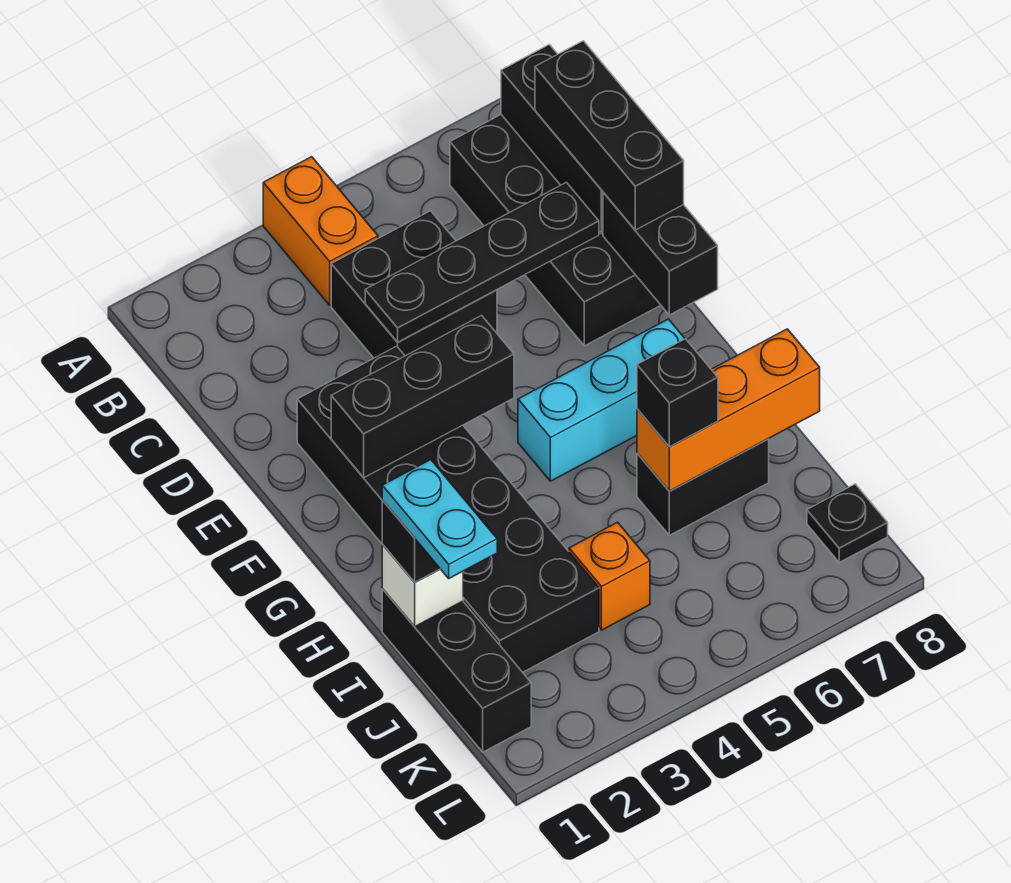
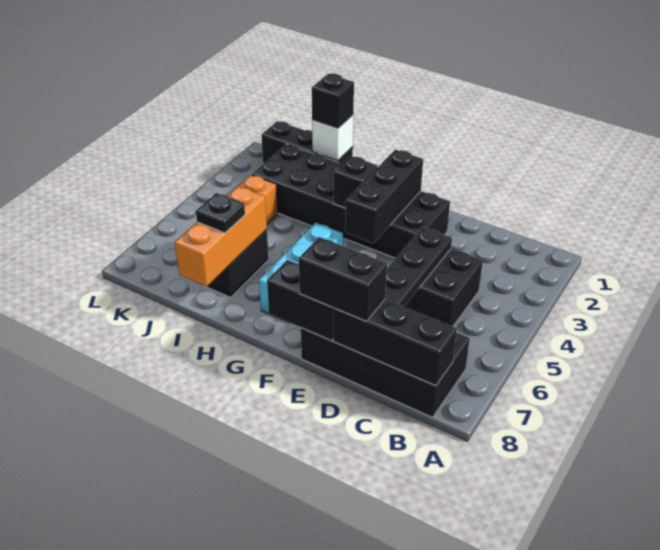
orange brick A4:B4 level 1 -> none
black brick C8:E8 level 3 -> black brick D8:E8 level 3
cyan plate I1:J1 level 4 -> none
black brick I6 level 3 -> black brick G3 level 2
black plate K8 level 1 -> black plate I7 level 3

